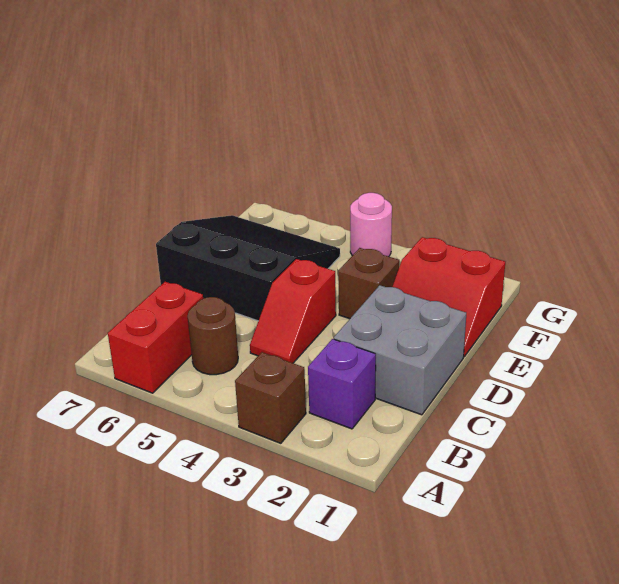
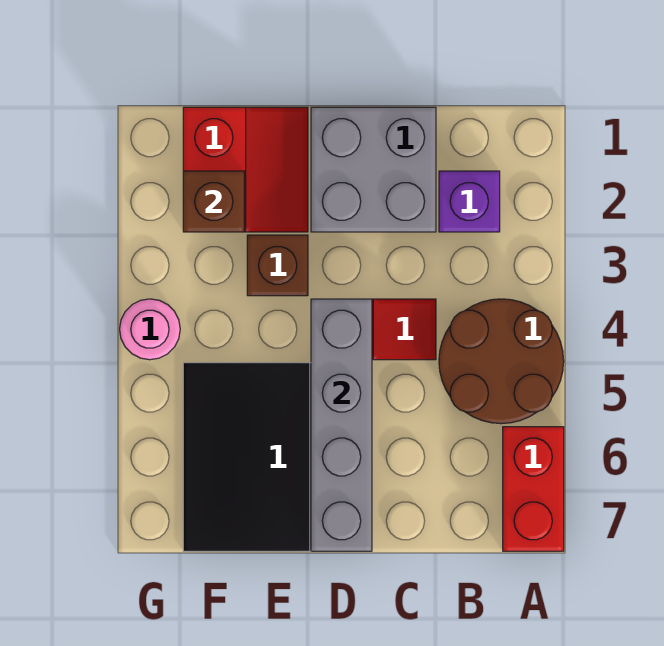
brown brick A3 level 1 -> brown brick F2 level 2
red brick A6:B6 level 1 -> red brick A6:A7 level 1
brown round brick B5 level 1 -> brown round brick A4:B5 level 1
none -> grey brick D4:D7 level 2

